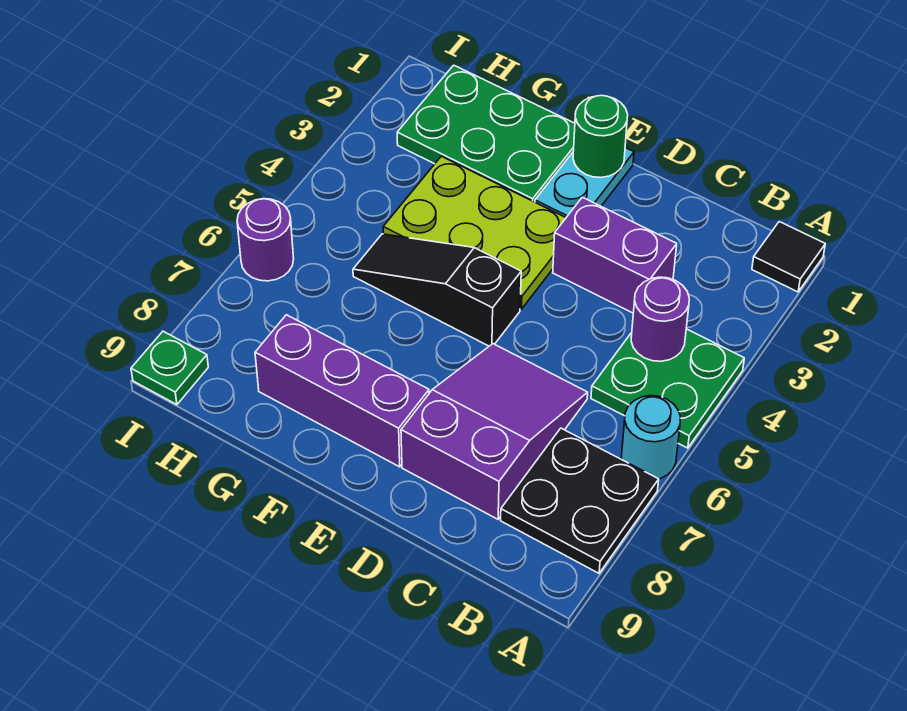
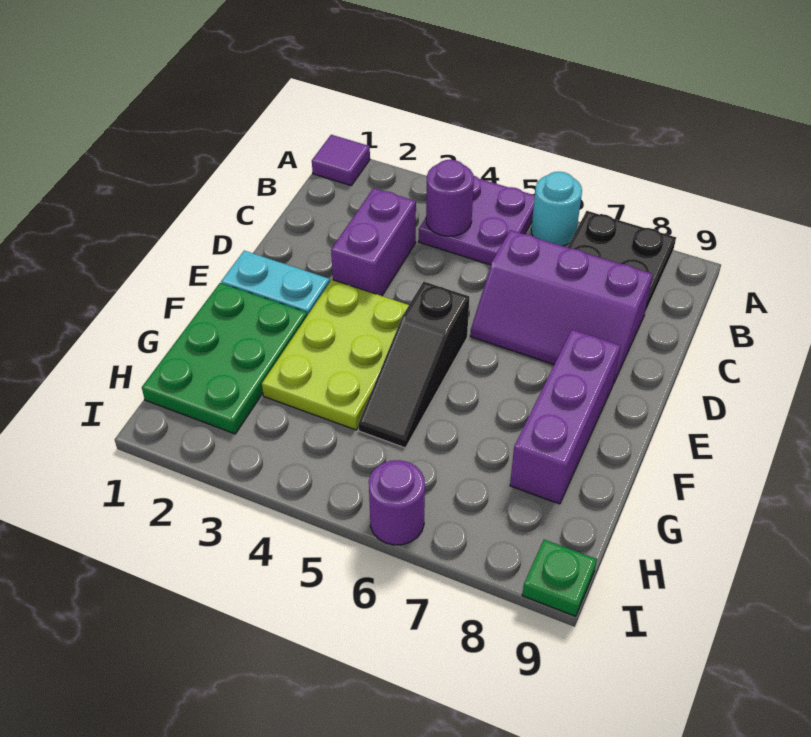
black tile A1 level 1 -> purple tile A1 level 1
green plate A4:B5 level 1 -> purple plate A4:B5 level 1
purple slope C6:D8 level 1 top 8 -> purple slope C6:D8 level 1 top C
green round brick E1 level 2 -> none

